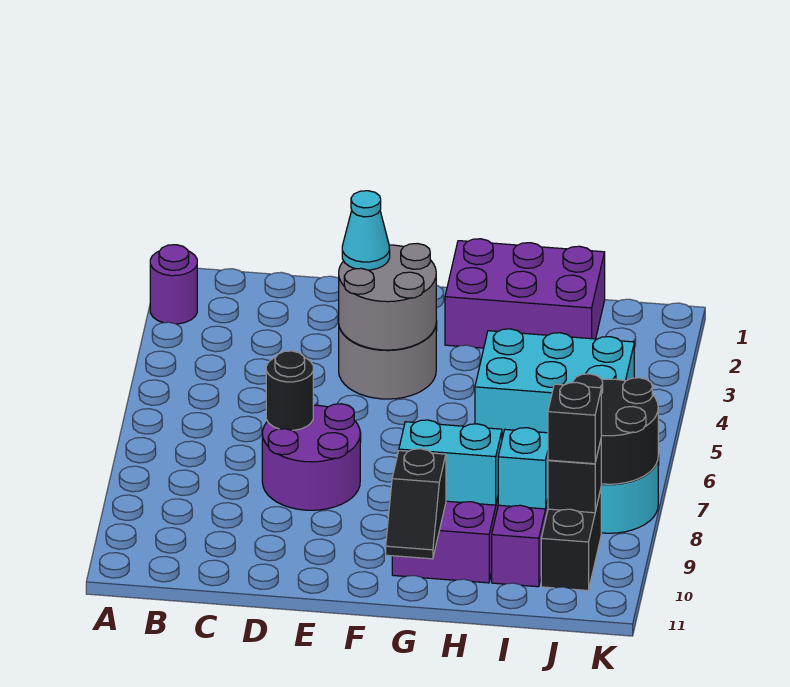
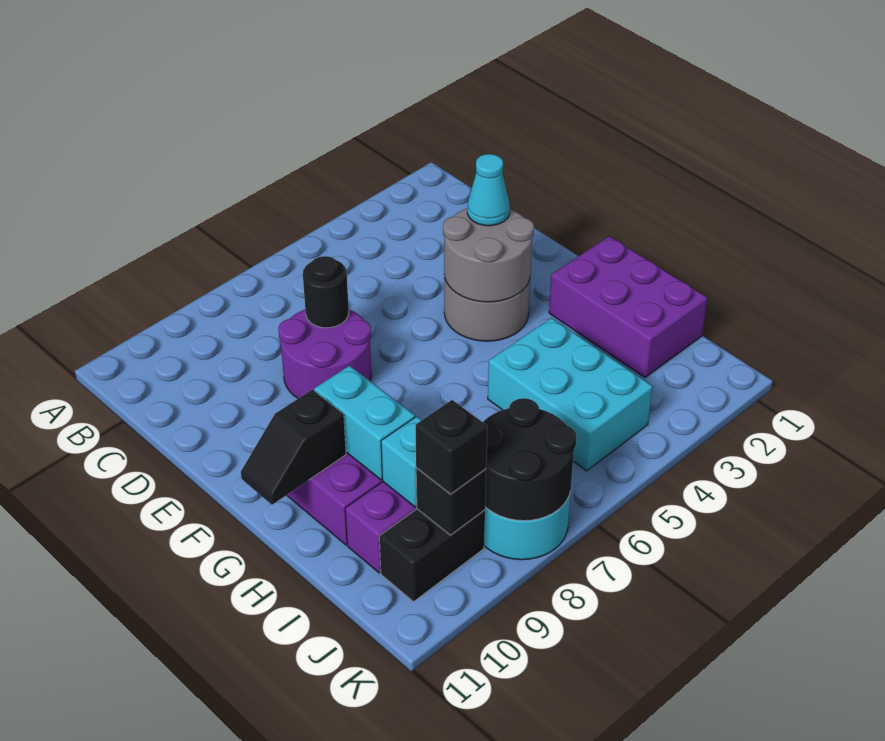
purple round brick A2 level 1 -> none

